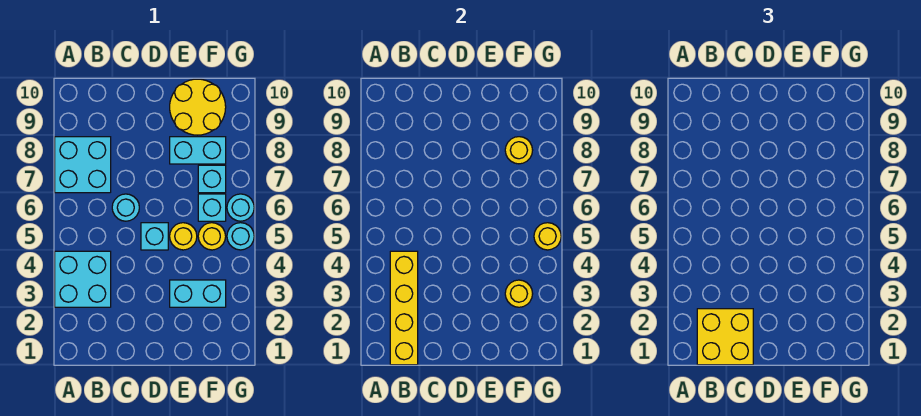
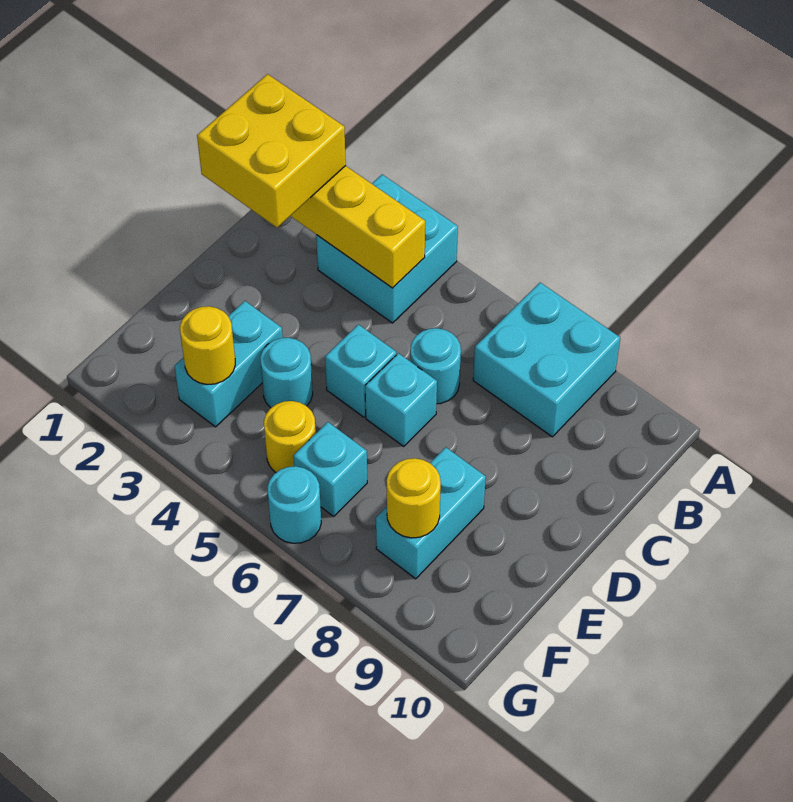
yellow round brick E5 level 1 -> none
yellow round brick E9:F10 level 1 -> none
cyan brick F7 level 1 -> cyan brick D6 level 1
cyan round brick G5 level 1 -> cyan round brick E4 level 1
yellow round brick G5 level 2 -> none

